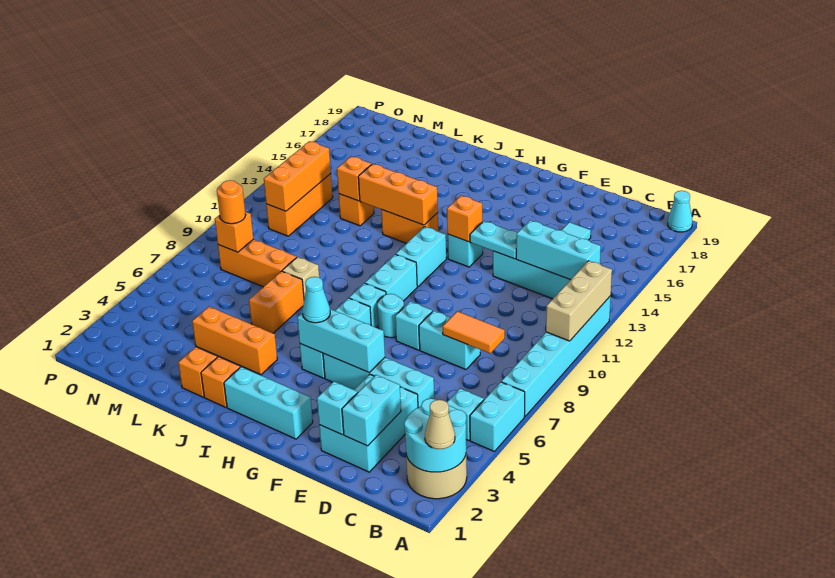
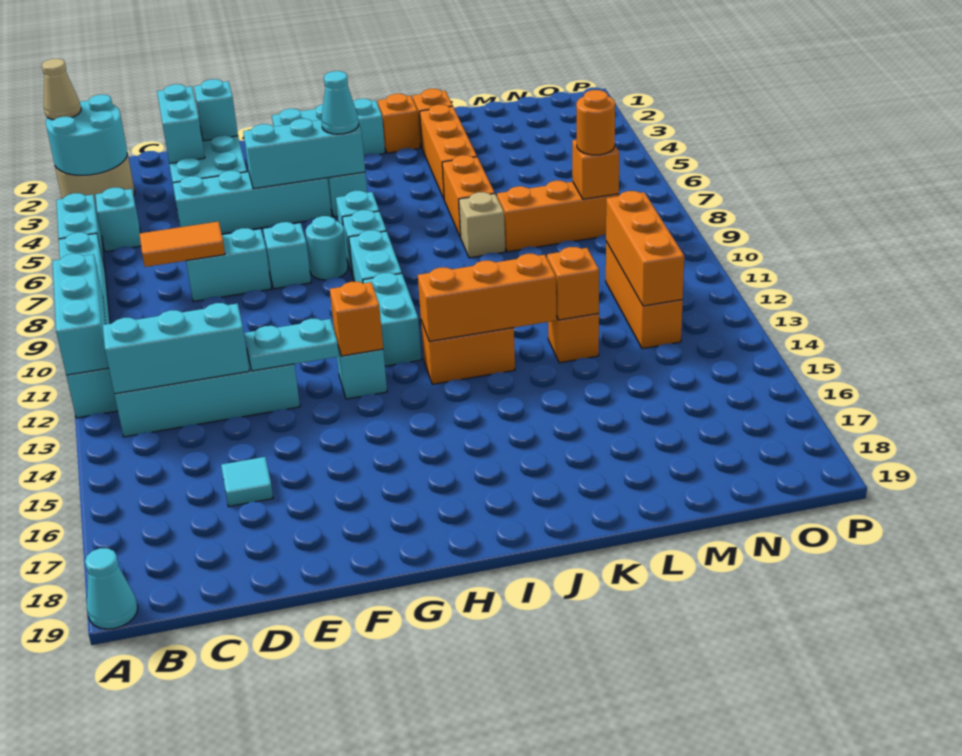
tan brick A10:A12 level 2 -> cyan brick A10:A12 level 2
orange brick J4:L4 level 1 -> orange brick K3:K5 level 1

